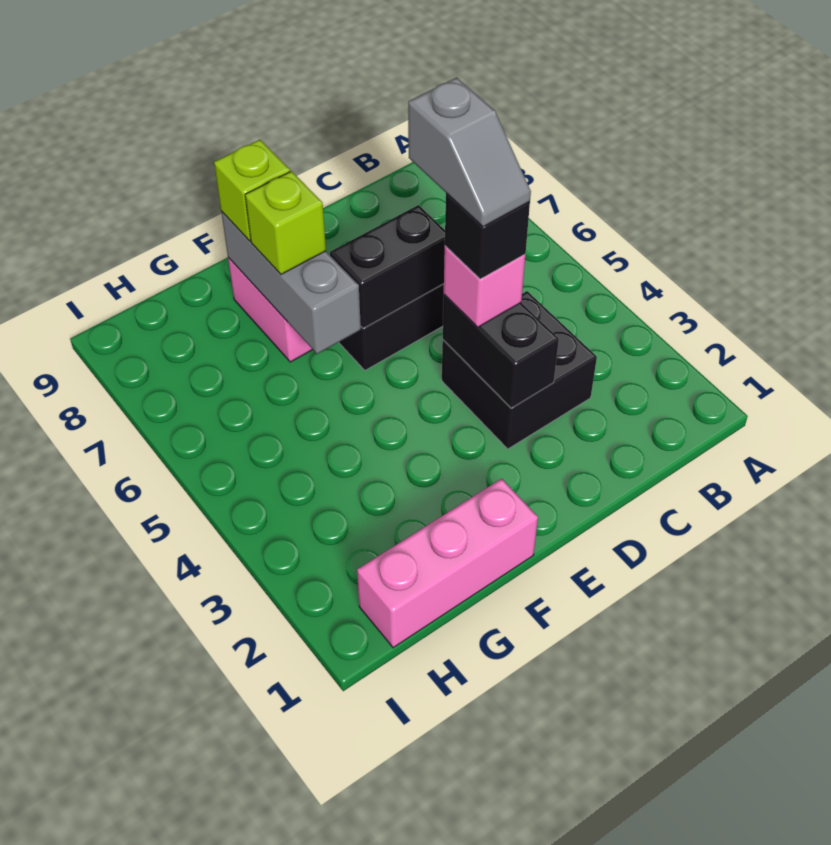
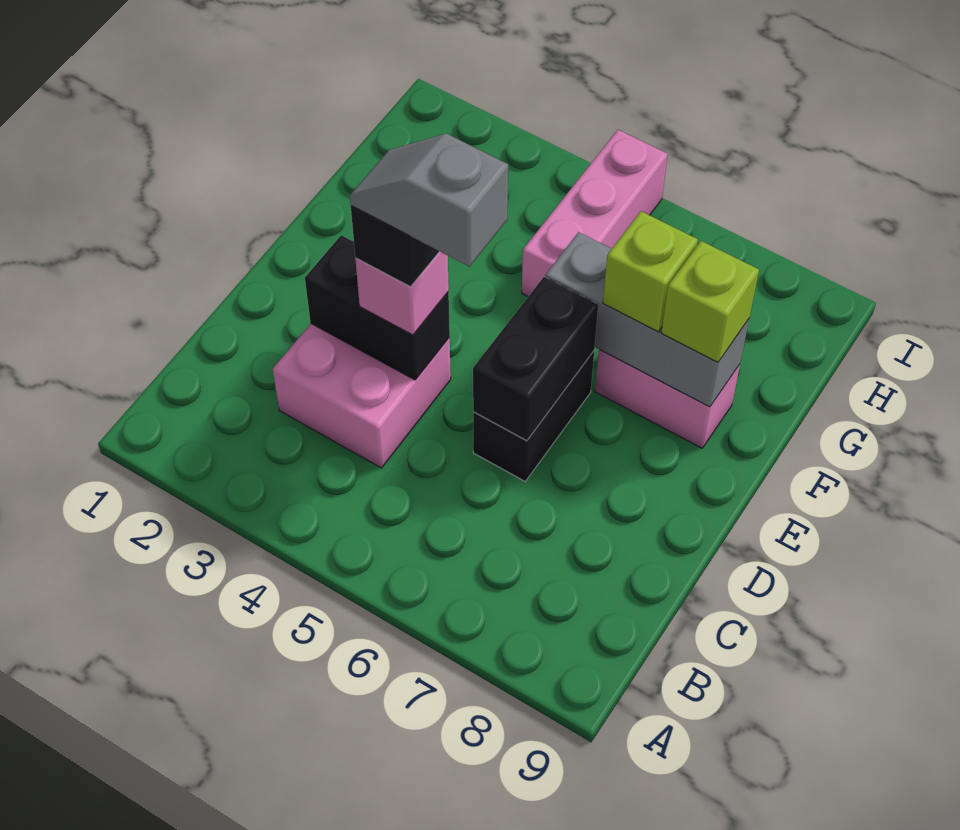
black brick C3:D4 level 1 -> pink brick C3:D4 level 1
pink brick F1:H1 level 1 -> pink brick G5:I5 level 1

